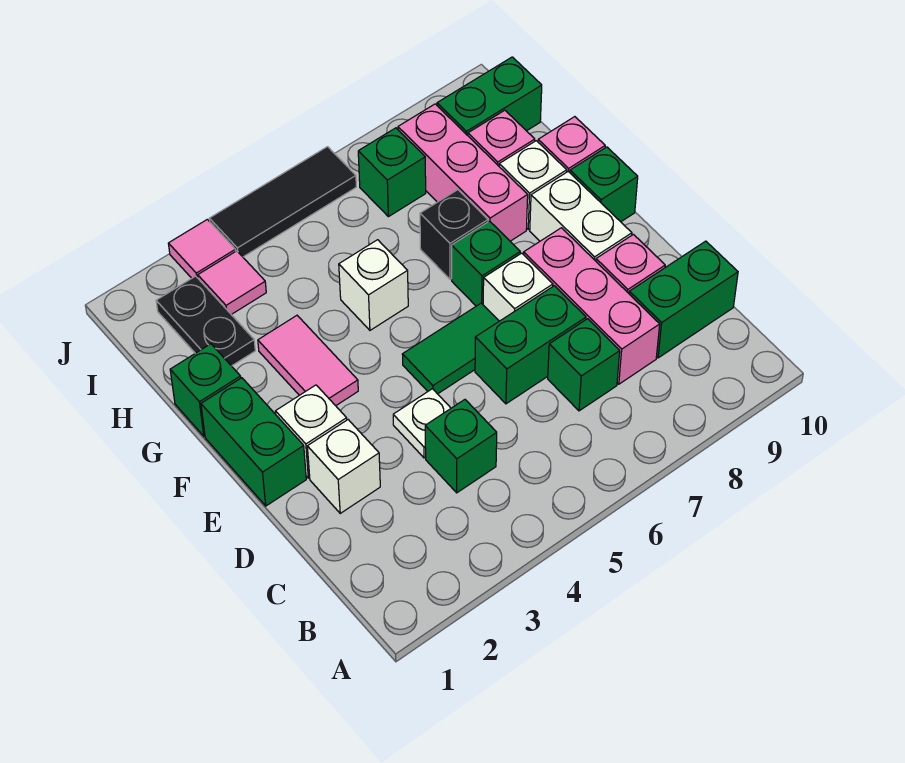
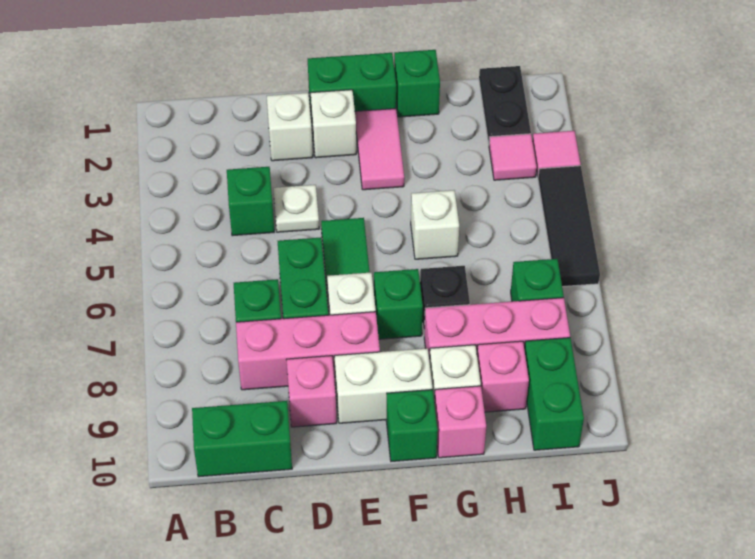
green brick C9:C10 level 1 -> green brick B10:C10 level 1
pink tile F3:G3 level 1 -> pink tile F2:F3 level 1
black plate H2:I2 level 1 -> black plate I1:I2 level 1

